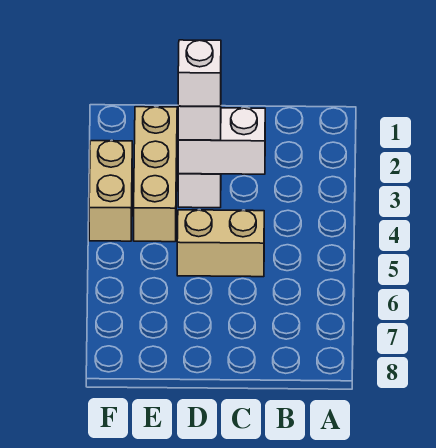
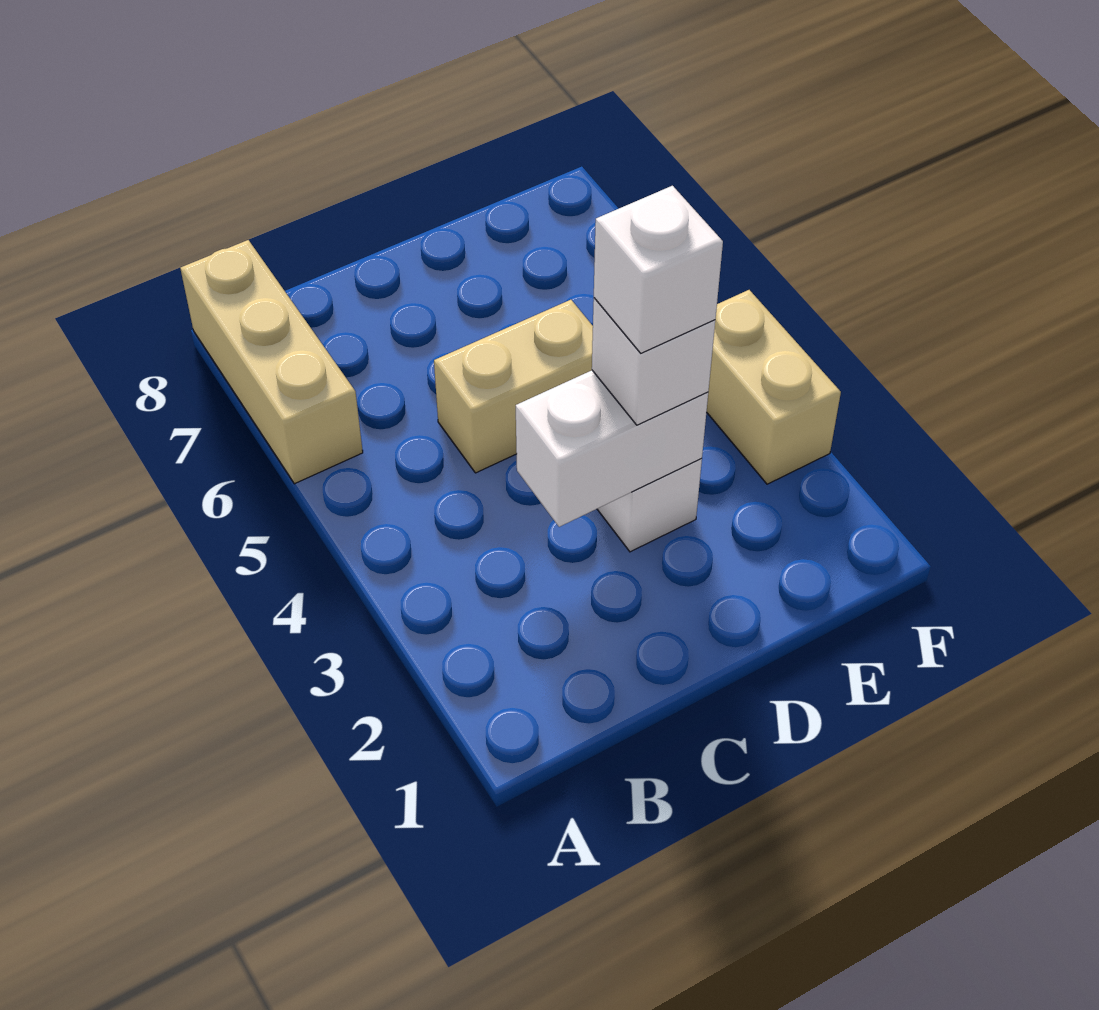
tan brick E2:E4 level 1 -> tan brick A6:A8 level 1

